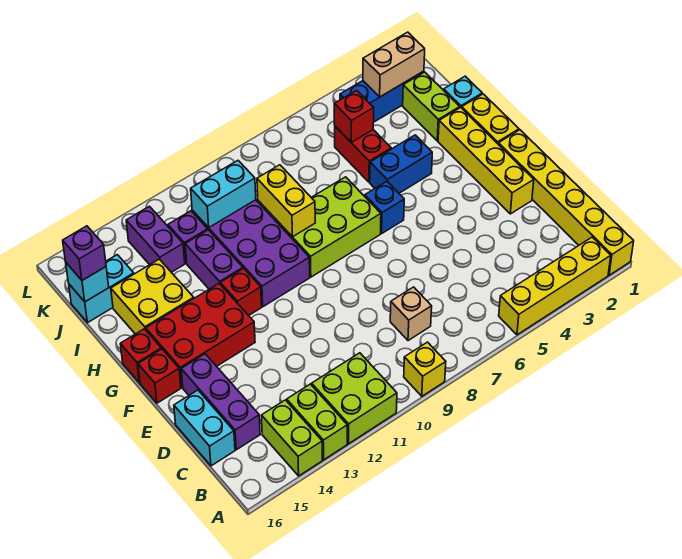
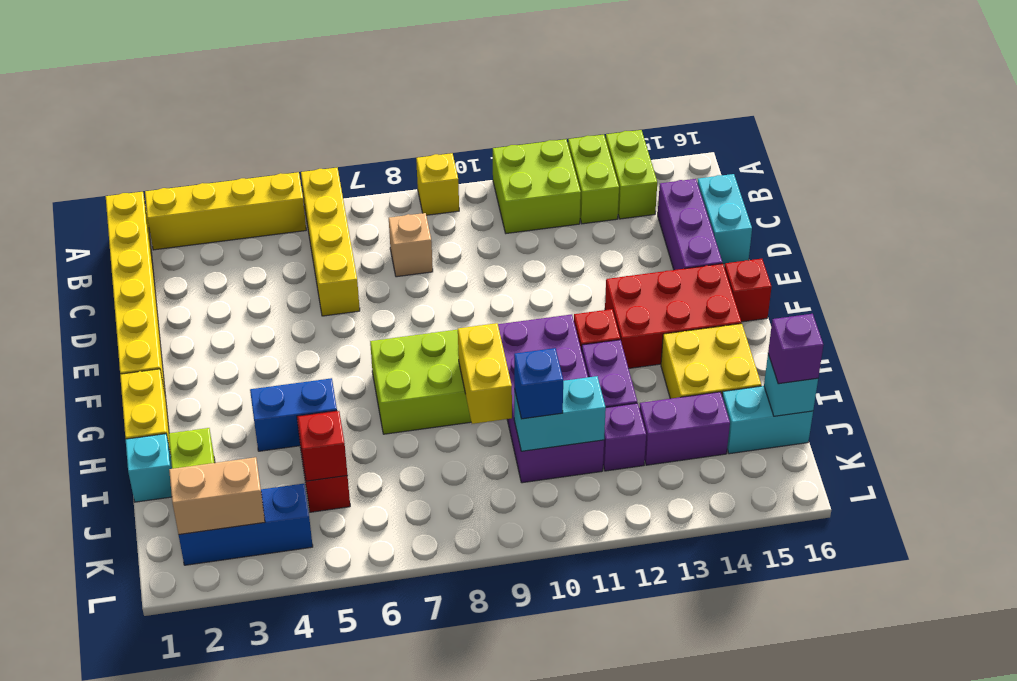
yellow brick E2:H2 level 1 -> yellow brick A6:D6 level 1
blue brick G6 level 1 -> blue brick J10 level 3
red brick G16 level 1 -> none
purple brick J13:K13 level 1 -> purple brick J13:J14 level 1

